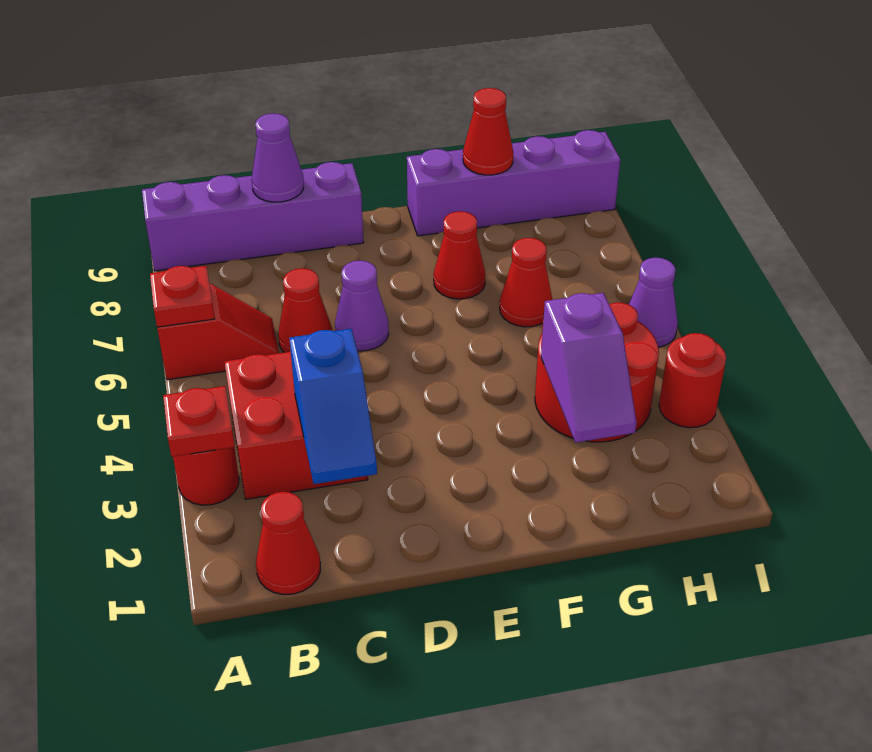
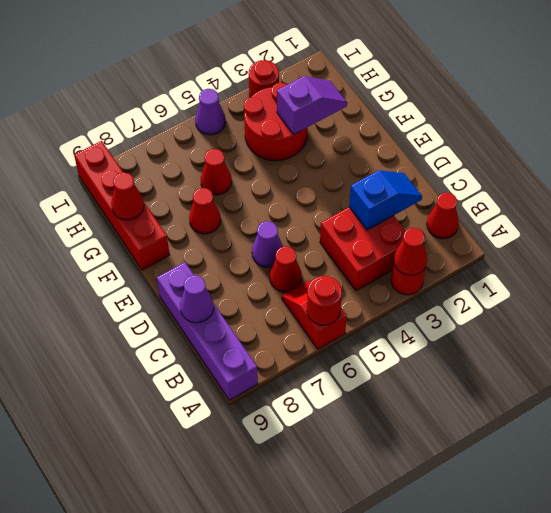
red plate A3 level 2 -> red cone A3 level 2
red plate A6 level 2 -> red round brick A6 level 2
purple brick F9:I9 level 1 -> red brick F9:I9 level 1

